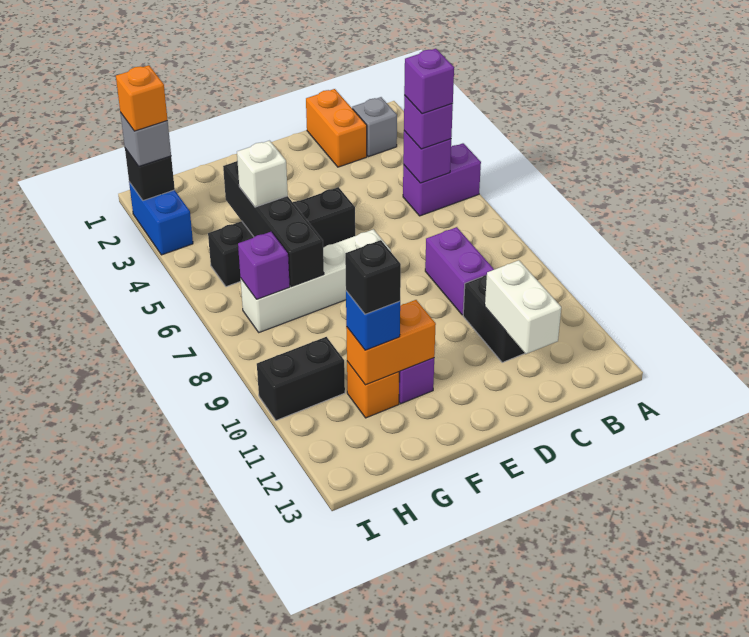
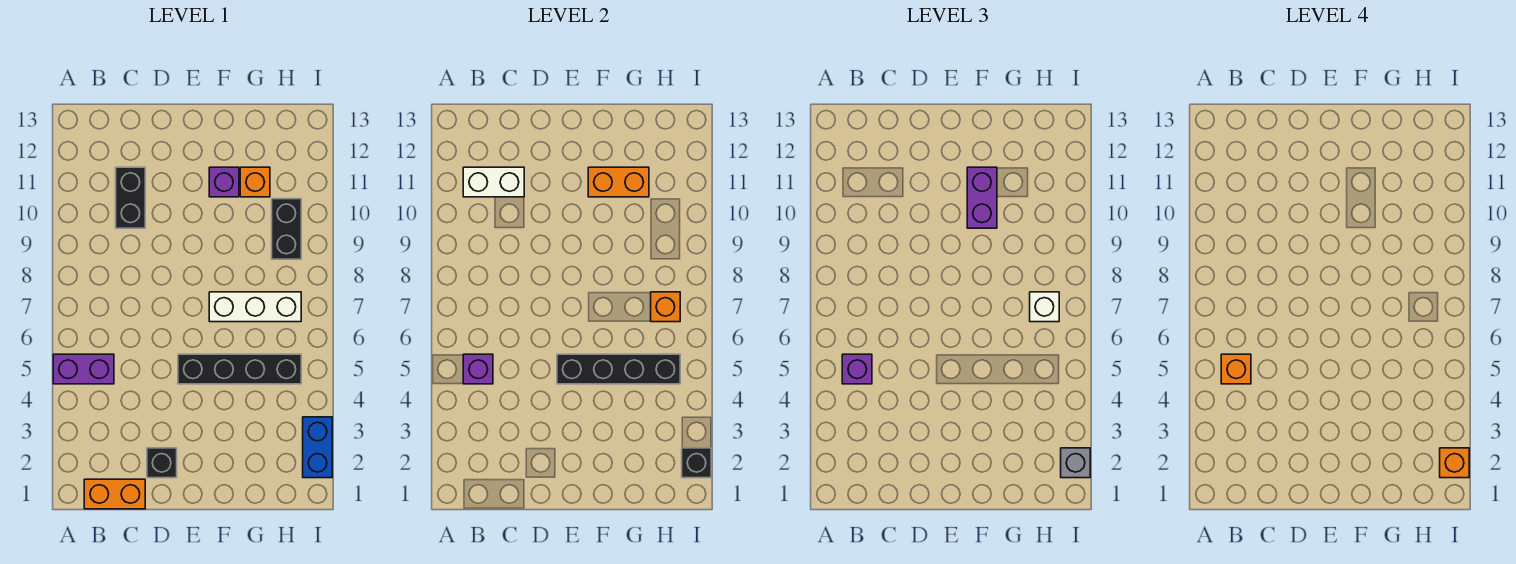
grey brick B2 level 1 -> none
purple brick B5 level 4 -> orange brick B5 level 4
orange brick C1:C2 level 1 -> orange brick B1:C1 level 1
purple brick C8:C9 level 1 -> purple brick F10:F11 level 3
white brick C11:C12 level 2 -> white brick B11:C11 level 2
white brick E7:H7 level 1 -> white brick F7:H7 level 1
black brick G4:G7 level 2 -> black brick E5:H5 level 2
white brick G5 level 3 -> white brick H7 level 3
blue brick G11 level 3 -> none
black brick G11 level 4 -> black brick D2 level 1
purple brick H7 level 2 -> orange brick H7 level 2
black brick H10:I10 level 1 -> black brick H9:H10 level 1

